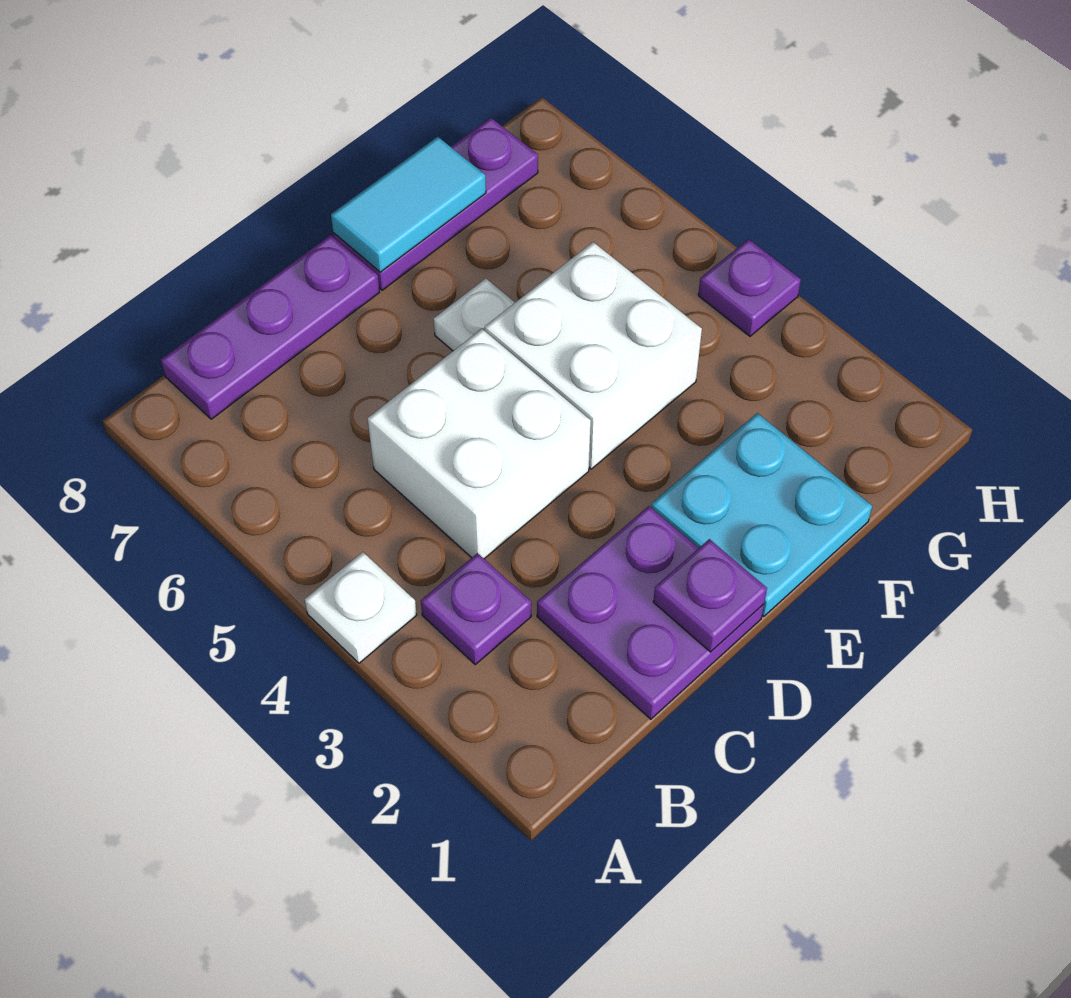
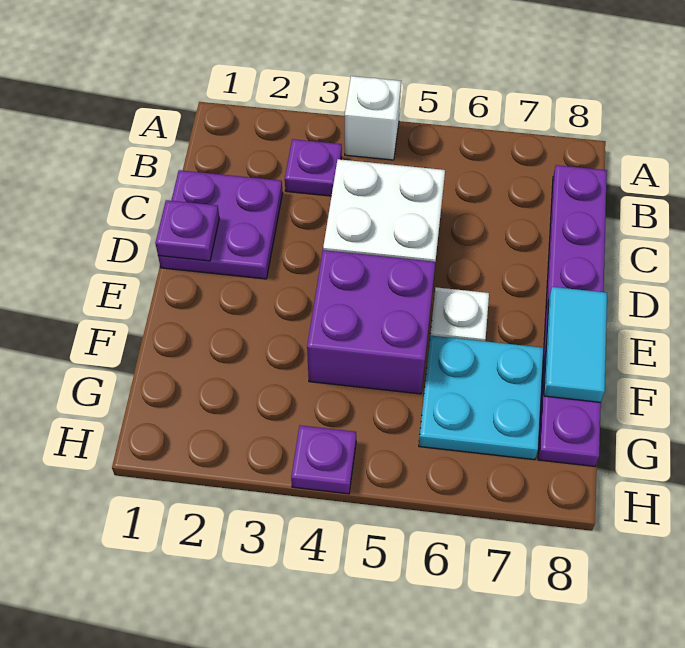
white plate A4 level 1 -> white brick A4 level 1
cyan plate E1:F2 level 1 -> cyan plate F6:G7 level 1
white brick E4:F5 level 1 -> purple brick E4:F5 level 1

